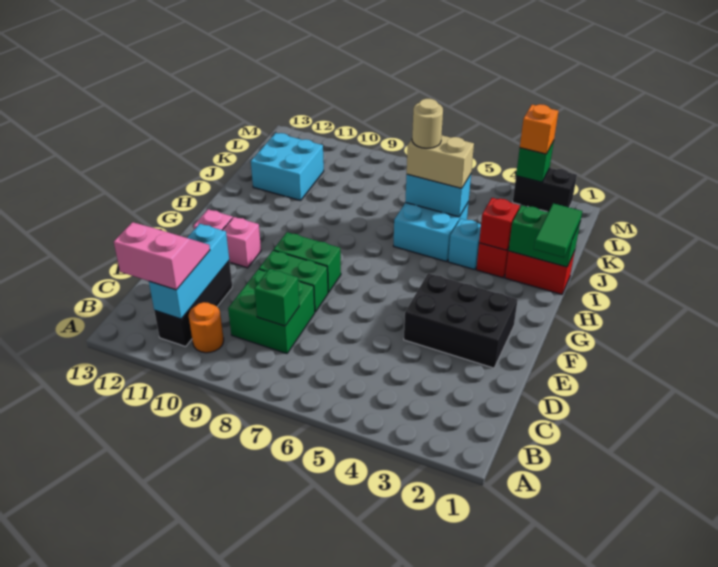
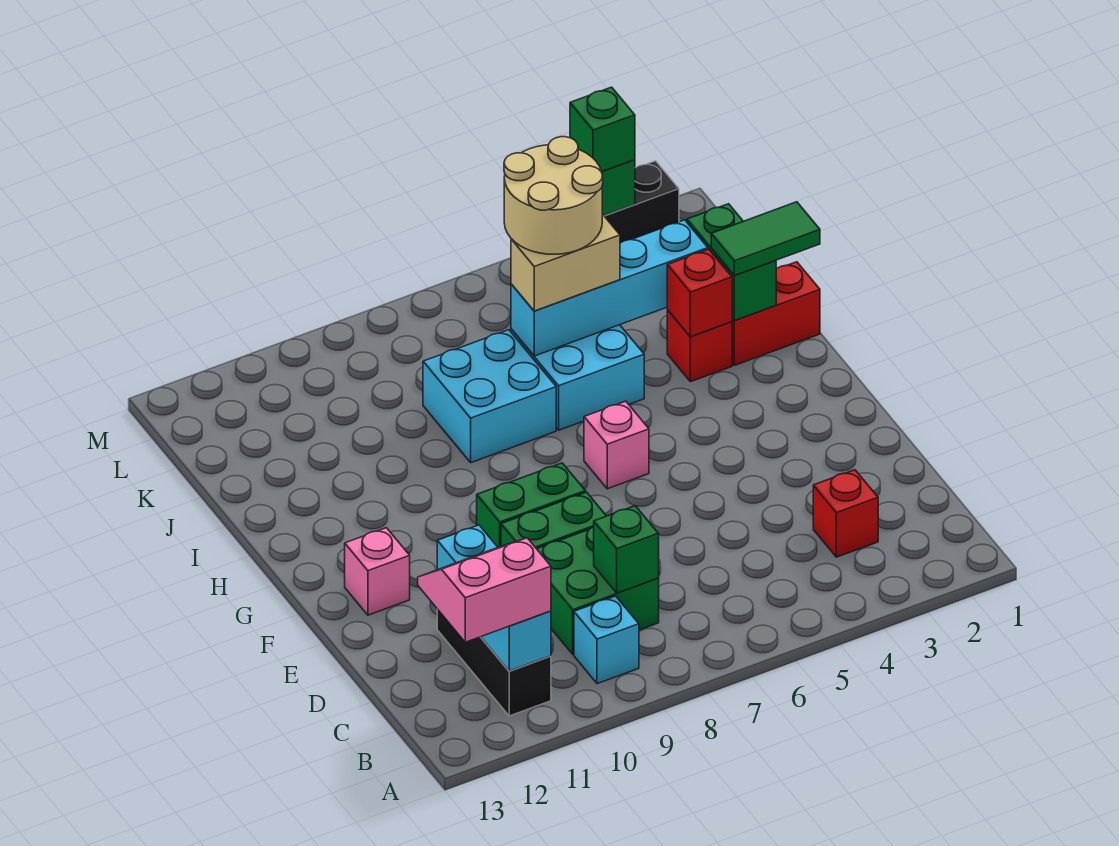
orange round brick B10 level 1 -> none
none -> red brick C3 level 1
black brick E2:F4 level 1 -> none
pink brick F11 level 1 -> pink brick G6 level 1
green tile H1:I1 level 3 -> green tile I1:I2 level 3
green brick I1:I2 level 2 -> green brick I2:J2 level 2
cyan brick I4 level 1 -> cyan brick B9 level 1
cyan brick J5:J6 level 2 -> cyan brick J3:J6 level 2
tan round brick J6 level 4 -> tan round brick J5:K6 level 4
cyan brick J11:K12 level 1 -> cyan brick I7:J8 level 1
orange brick M3 level 3 -> green brick M3 level 3

